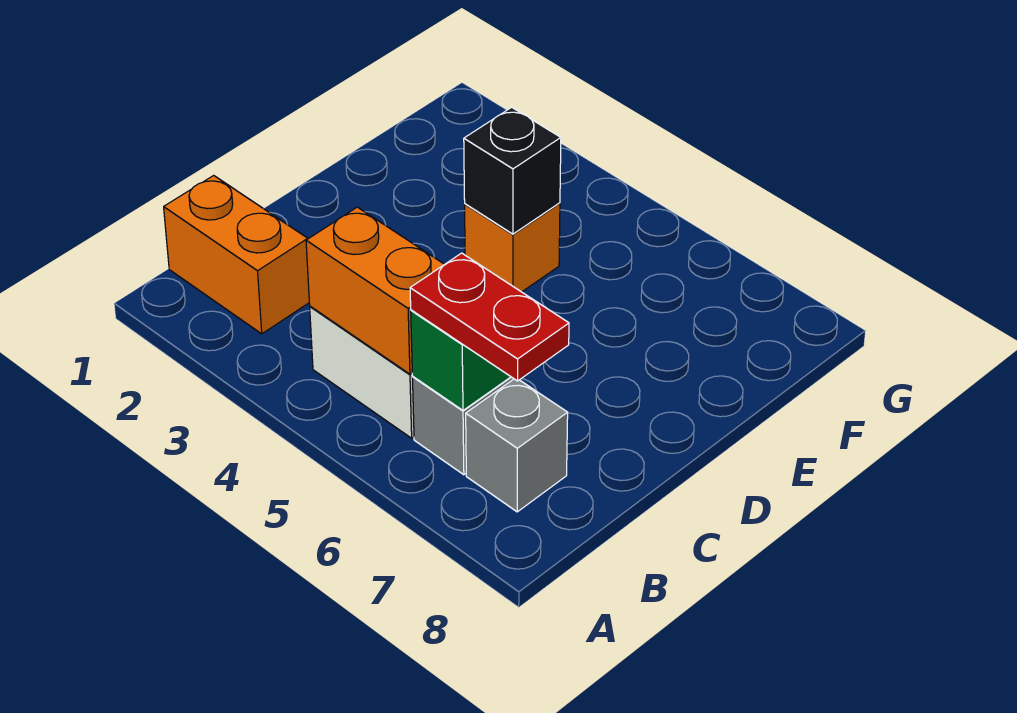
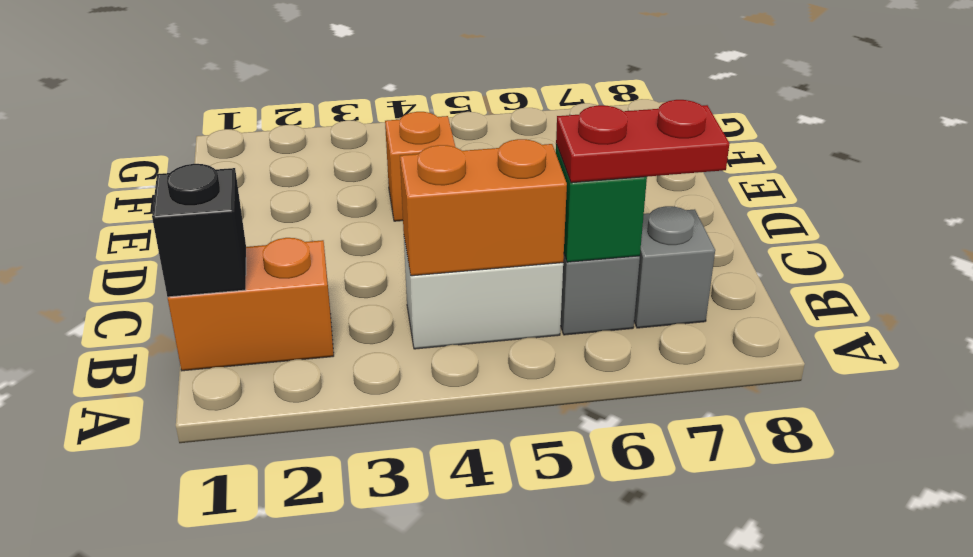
black brick E4 level 2 -> black brick B1 level 2

